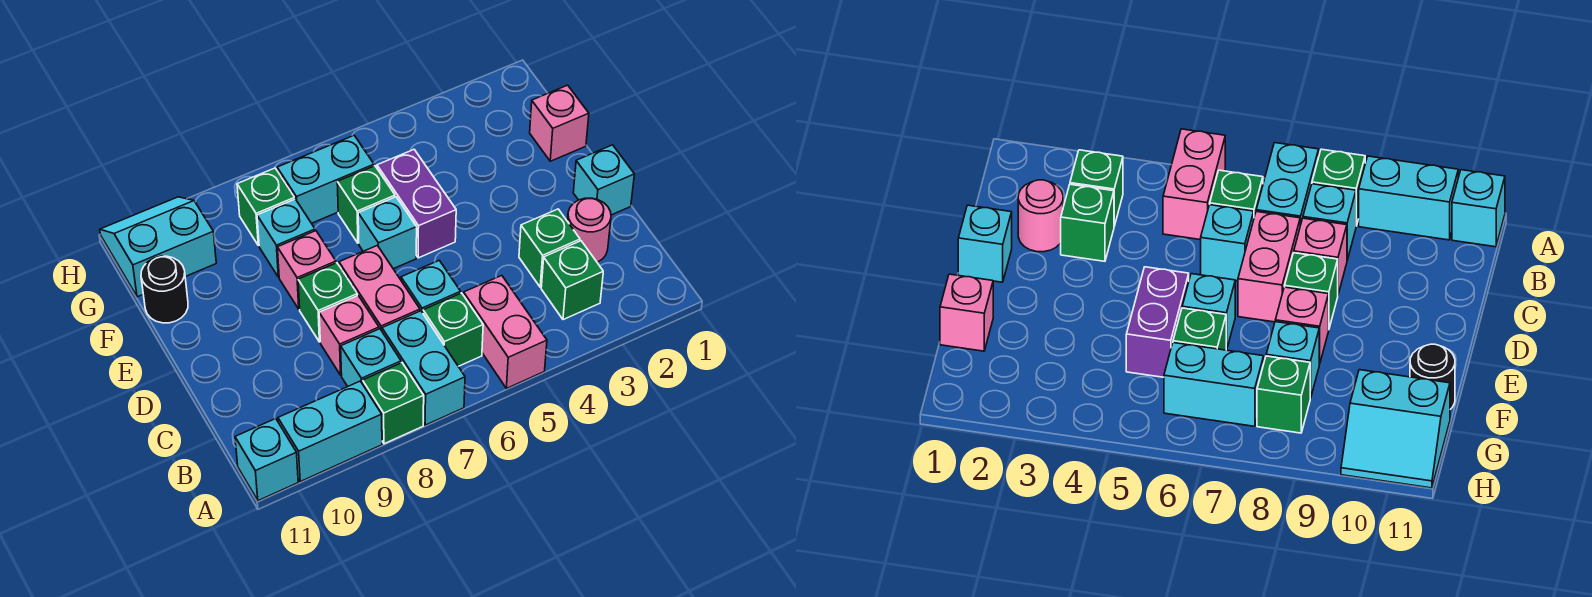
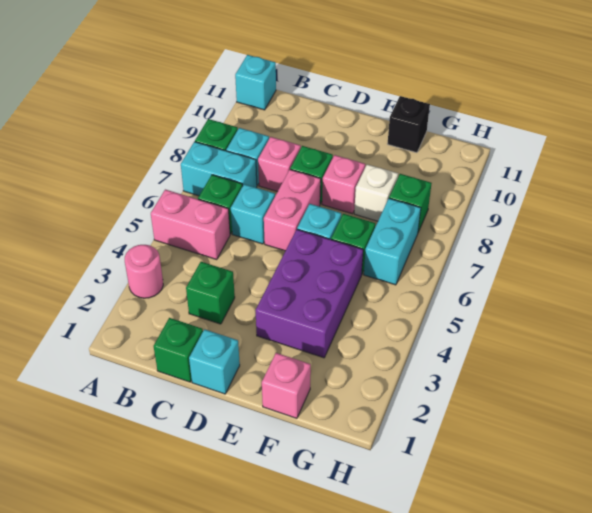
cyan brick A9:A10 level 1 -> none
green brick B3 level 1 -> green brick C1 level 1
pink round brick C2 level 1 -> pink round brick A3 level 1
pink brick C7:D7 level 1 -> pink brick D6:D7 level 1
purple brick E5:F5 level 1 -> purple brick E3:F5 level 1
cyan brick F8 level 1 -> white brick F8 level 1
black round brick F11 level 1 -> black brick F11 level 1
cyan slope G10:H11 level 1 top G -> none

